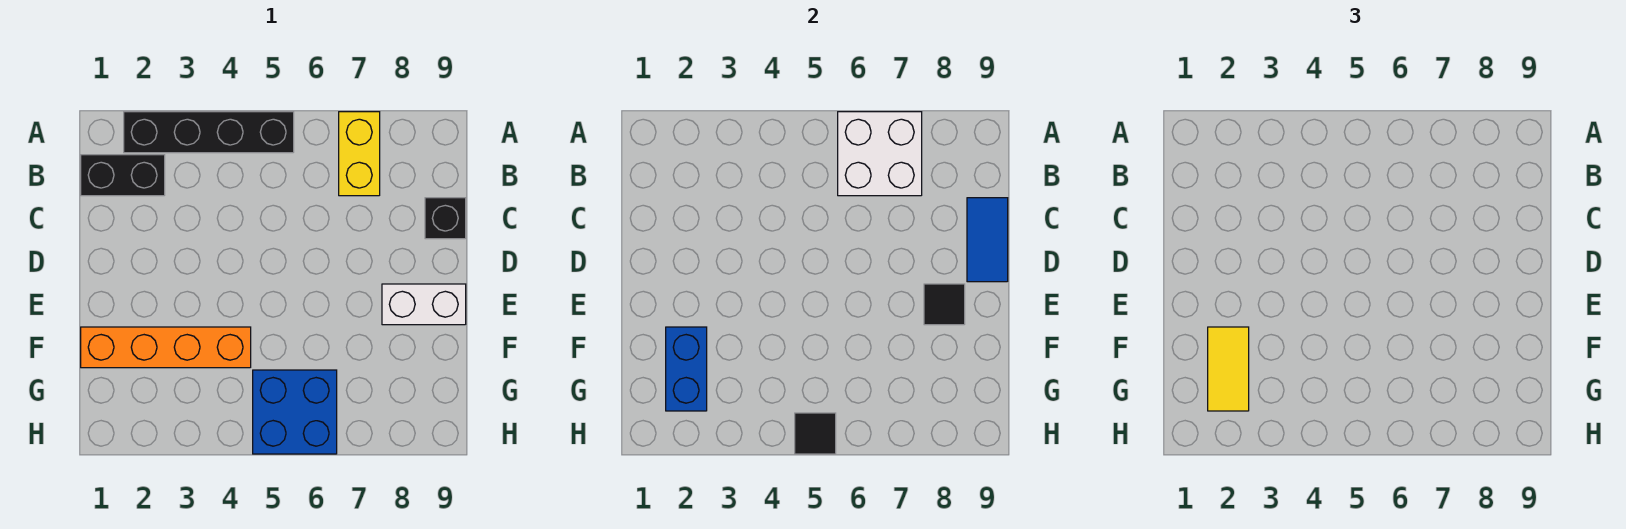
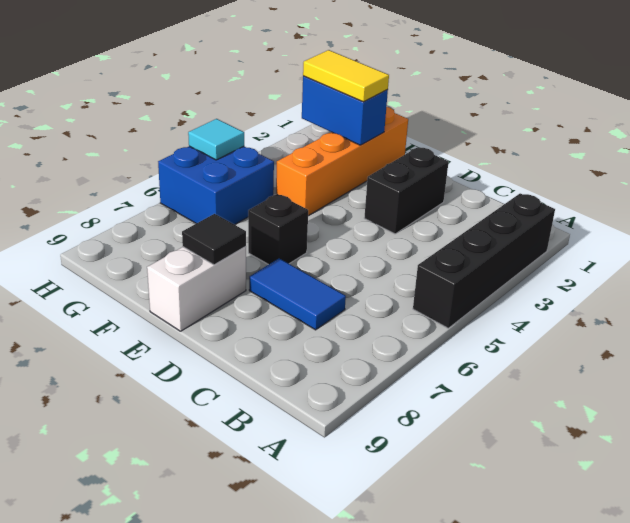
white brick A6:B7 level 2 -> none
yellow brick A7:B7 level 1 -> none
black brick B1:B2 level 1 -> black brick D2:D3 level 1
black brick C9 level 1 -> black brick E6 level 1
blue tile C9:D9 level 2 -> blue tile C7:D7 level 1
black tile H5 level 2 -> cyan tile H5 level 2

